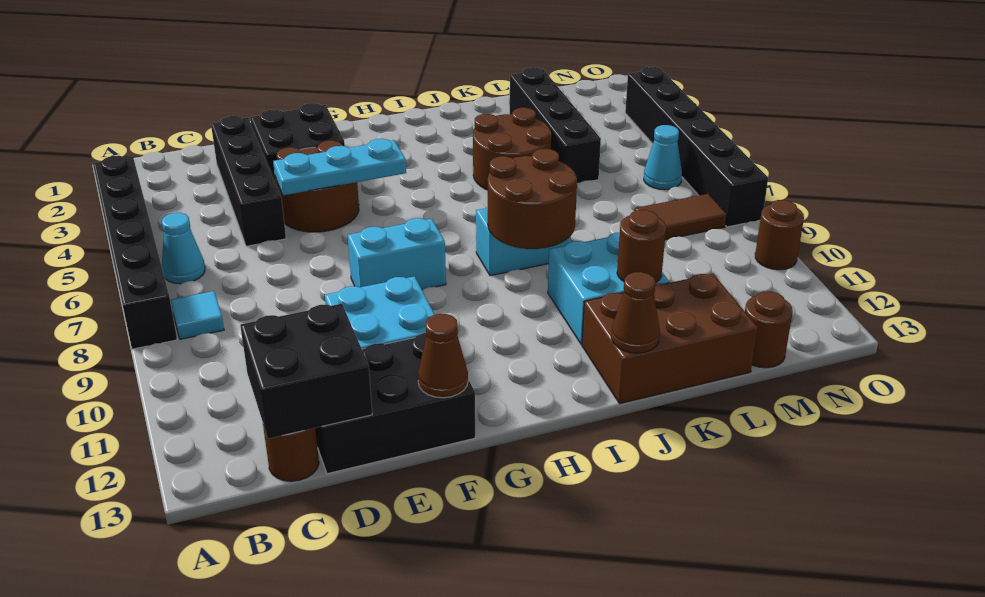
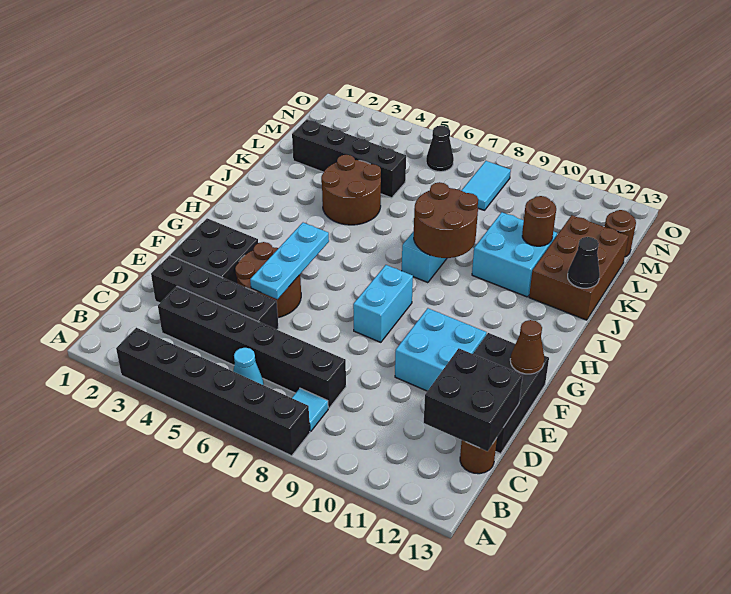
brown cone J13 level 2 -> black cone J13 level 2
brown tile M8:N8 level 1 -> cyan tile M8:N8 level 1
cyan cone N6 level 1 -> black cone N6 level 1
black brick O3:O8 level 1 -> black brick C3:C8 level 1
brown round brick O10 level 1 -> none

